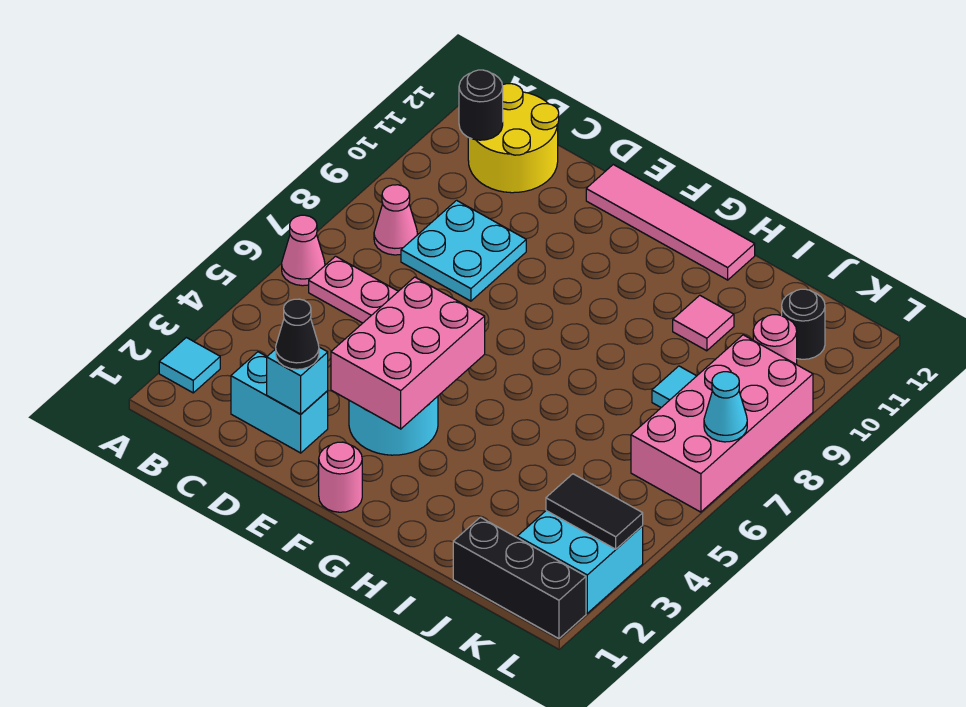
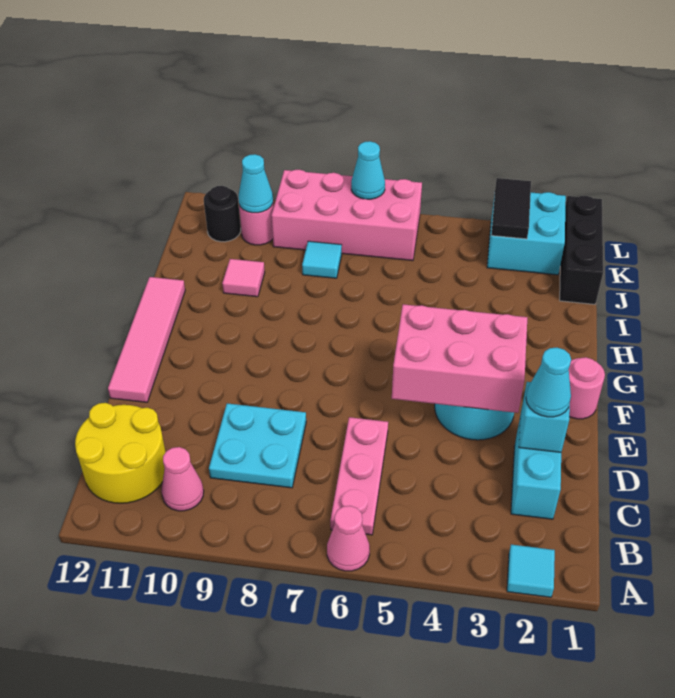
pink cone B8 level 1 -> pink cone B10 level 1
black round brick B11 level 2 -> none
black cone D2 level 3 -> cyan cone D2 level 3
none -> cyan cone K10 level 2

